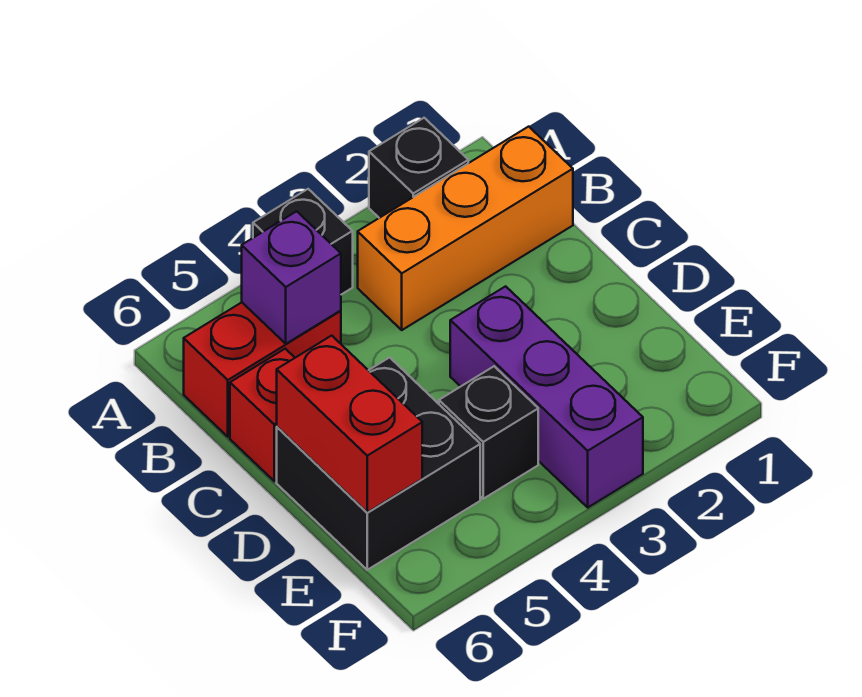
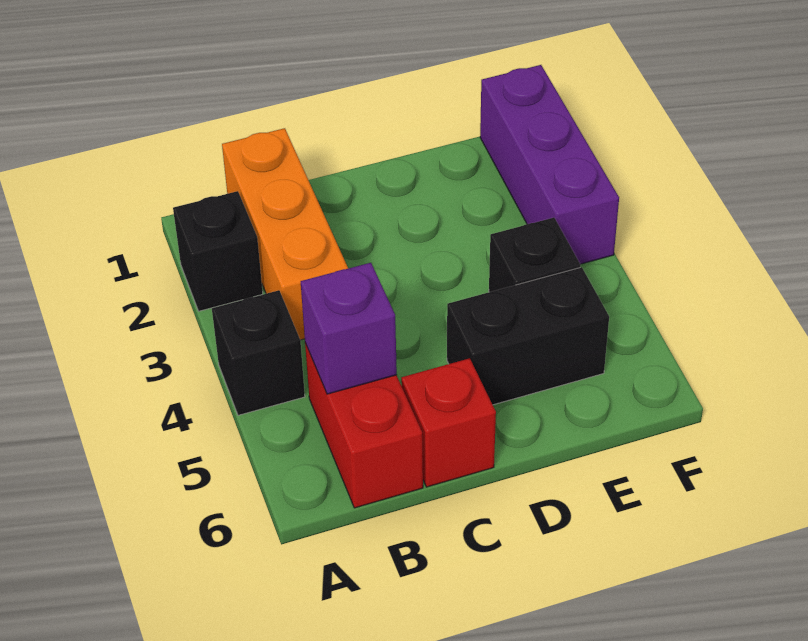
purple brick D3:F3 level 1 -> purple brick F1:F3 level 1
black brick D5:E6 level 1 -> black brick D5:E5 level 1
red brick D6:E6 level 2 -> none

